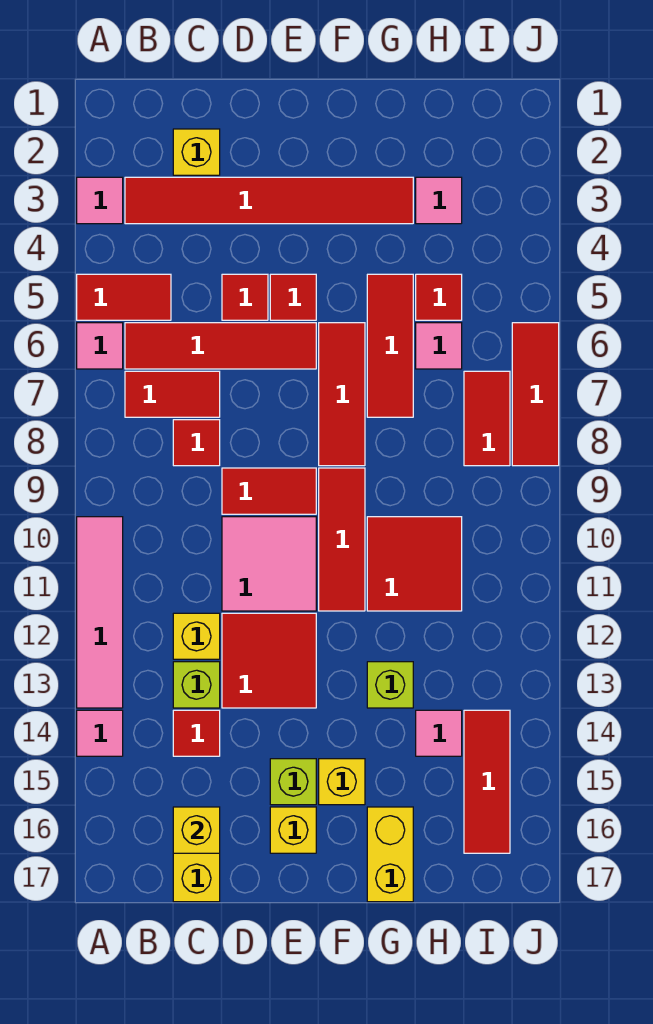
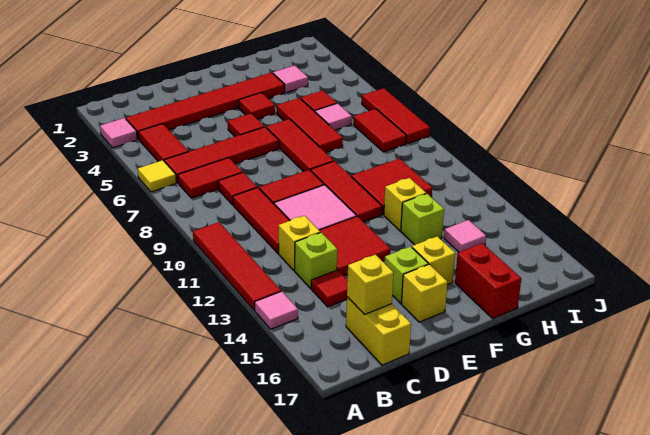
red tile A5:B5 level 1 -> red tile B4:B5 level 1
pink tile A6 level 1 -> yellow tile A6 level 1
pink tile A10:A13 level 1 -> red tile A10:A13 level 1
yellow brick C2 level 1 -> yellow brick G12 level 1
red tile D5 level 1 -> red tile F4 level 1
yellow brick G16:G17 level 1 -> red brick G16:G17 level 1
red tile I14:I16 level 1 -> red tile C9:C11 level 1

